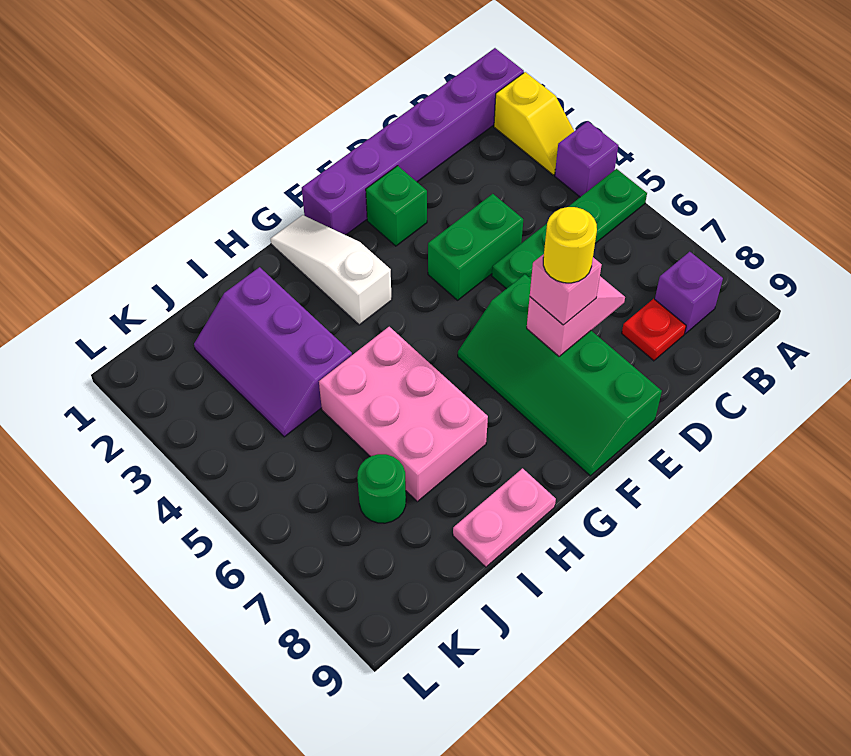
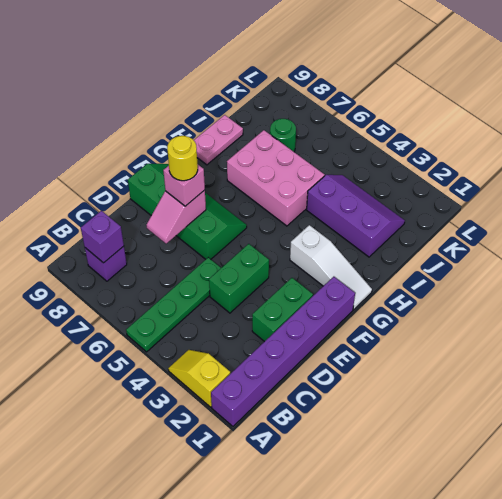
purple brick A4 level 1 -> purple brick B8 level 2
red plate C8 level 1 -> none
green brick E2 level 1 -> green brick D2:E2 level 1

